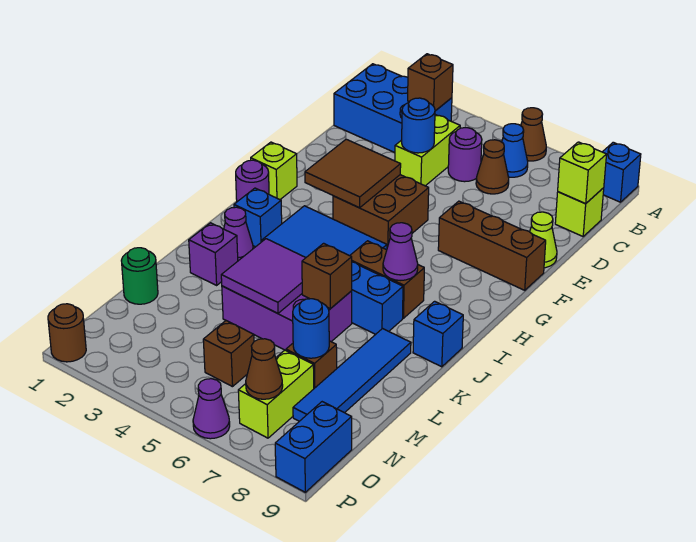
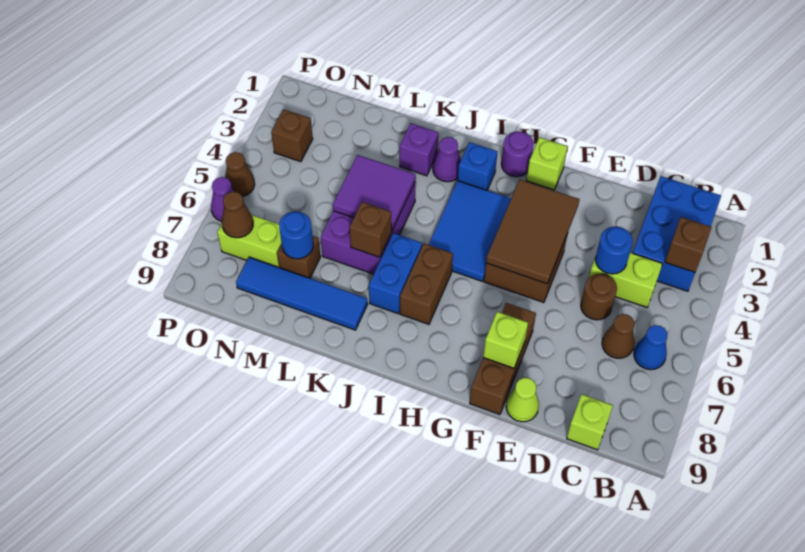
brown cone A6 level 1 -> brown cone P5 level 1
blue brick A9 level 1 -> none
purple round brick C5 level 1 -> none
lime brick C9 level 2 -> lime brick F8 level 2
brown tile F3:G4 level 2 -> brown tile F3:G5 level 2
purple cone I7 level 2 -> none
blue brick J9 level 1 -> none
green round brick M1 level 1 -> none
brown brick N5 level 1 -> brown brick O3 level 1
blue brick O9:P9 level 1 -> none
brown round brick P1 level 1 -> brown round brick D5 level 1

